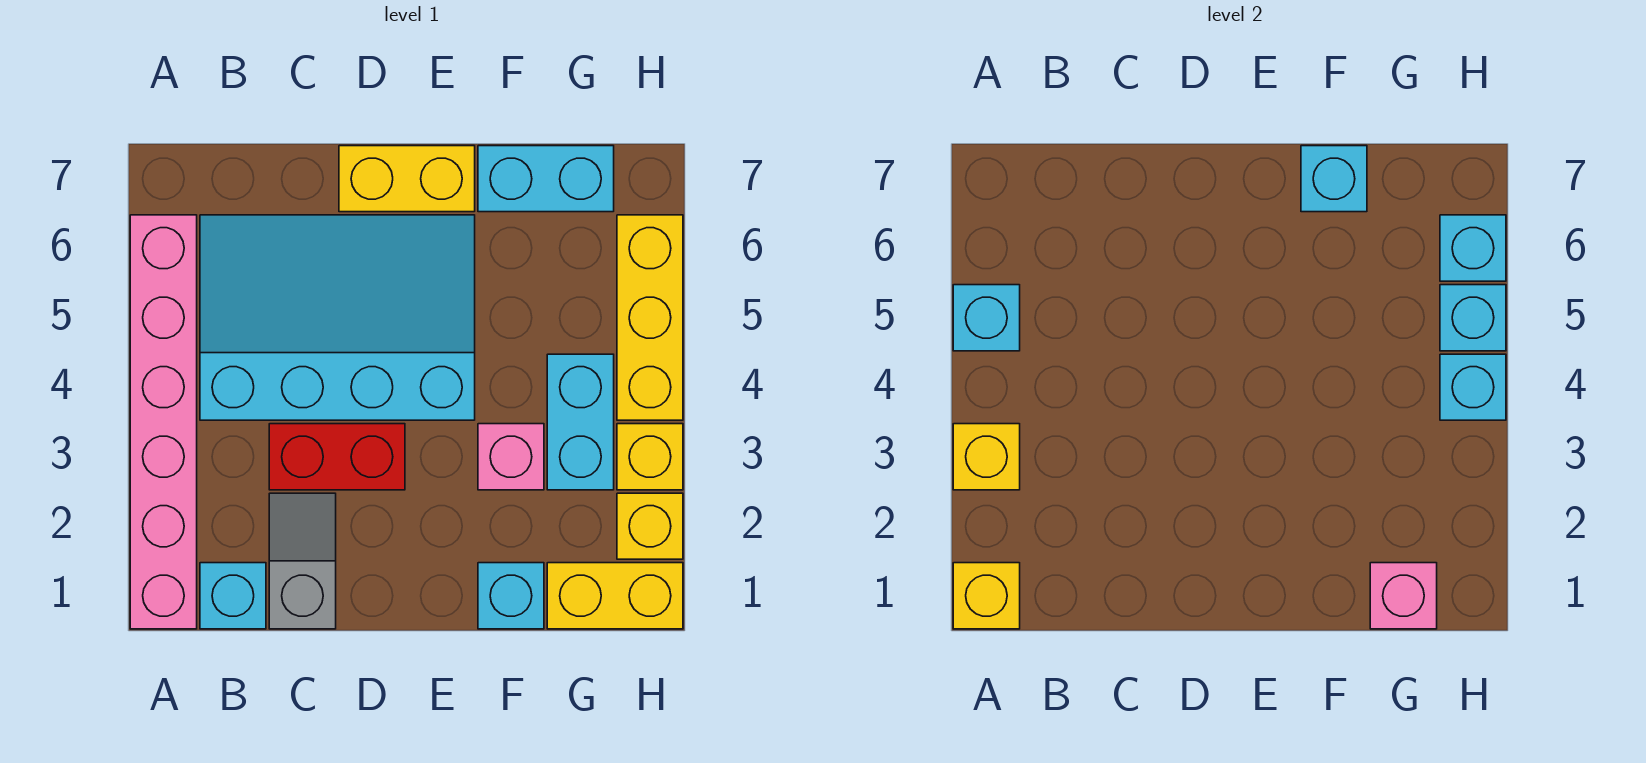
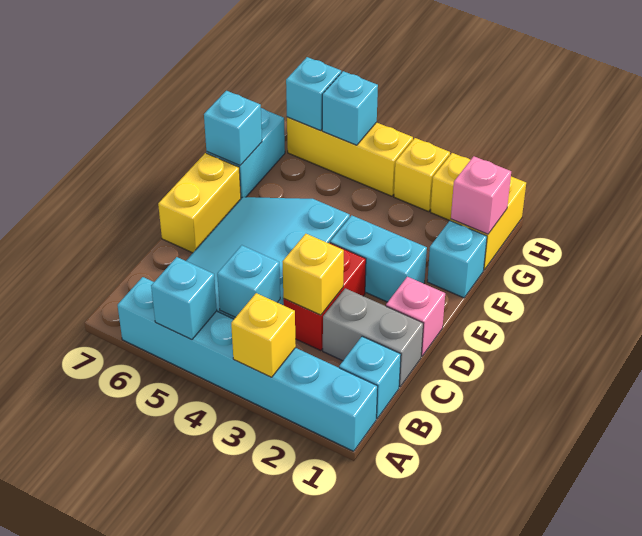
pink brick A1:A6 level 1 -> cyan brick A1:A6 level 1
yellow brick A1 level 2 -> yellow brick C3 level 2
grey slope C1:C2 level 1 top 1 -> grey brick C1:C2 level 1
pink brick F3 level 1 -> pink brick D1 level 1
cyan brick G3:G4 level 1 -> cyan brick E2:E3 level 1
cyan brick H4 level 2 -> cyan brick B4 level 2

